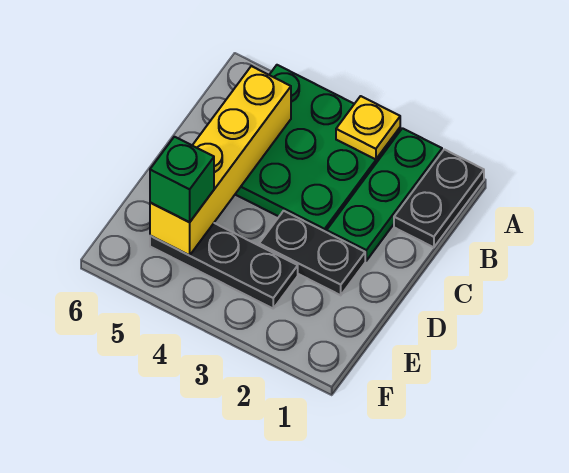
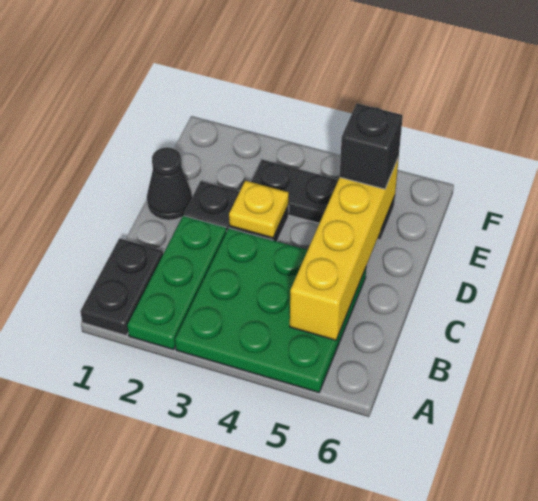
yellow plate A3 level 2 -> yellow plate D3 level 2
none -> black cone D1 level 1
green brick E5 level 3 -> black brick E5 level 3

